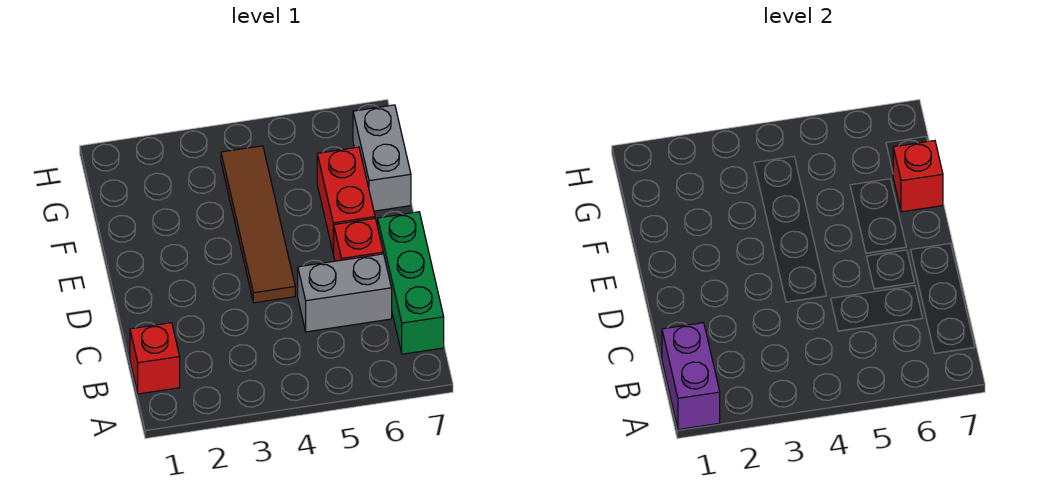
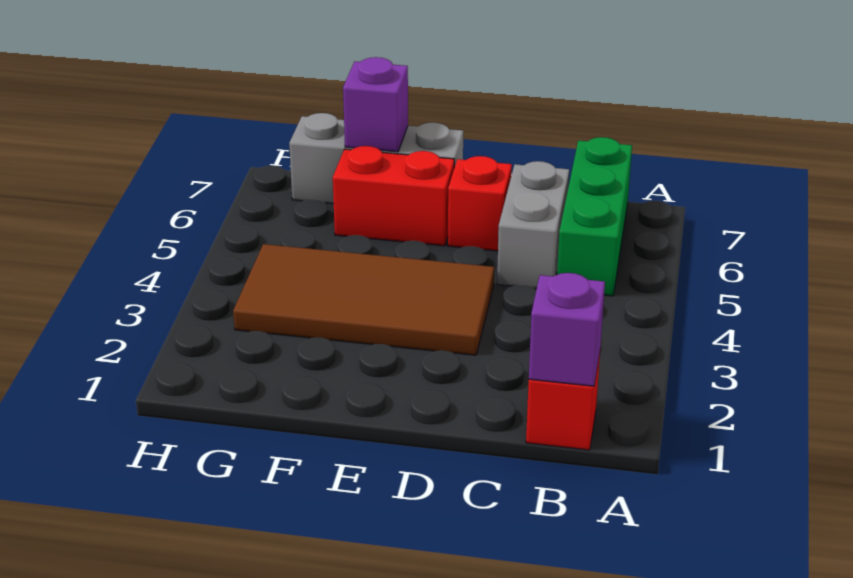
purple brick A1:B1 level 2 -> purple brick B1 level 2
green brick B7:D7 level 1 -> green brick B5:B7 level 1
brown tile D4:G4 level 1 -> brown tile D3:G4 level 1
grey brick F7:G7 level 1 -> grey brick E7:G7 level 1
red brick F7 level 2 -> purple brick F7 level 2

